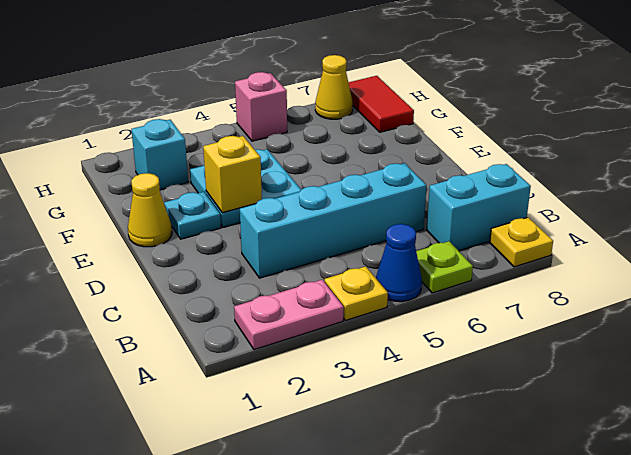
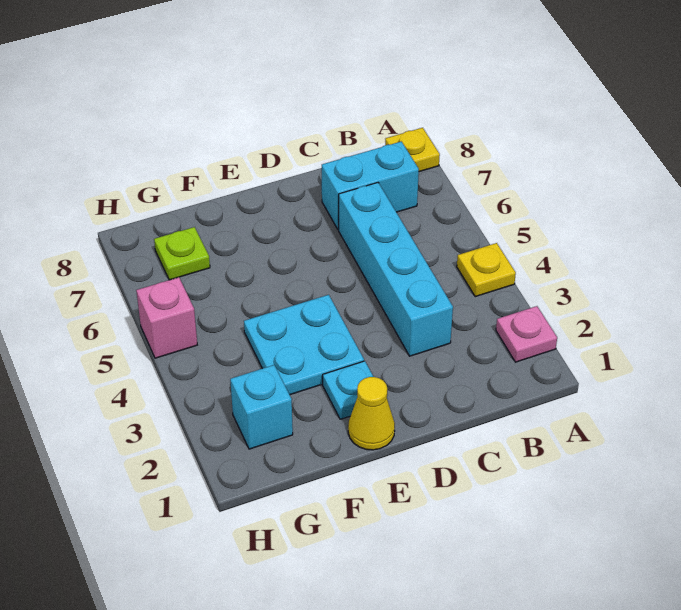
pink plate A2:A3 level 1 -> pink plate A2 level 1
blue cone A5 level 1 -> none
lime plate A6 level 1 -> lime plate G7 level 1
cyan brick B7:B8 level 1 -> cyan brick B7:C7 level 1
yellow brick E3 level 2 -> none
red tile G8:H8 level 1 -> none
yellow cone H7 level 1 -> none

